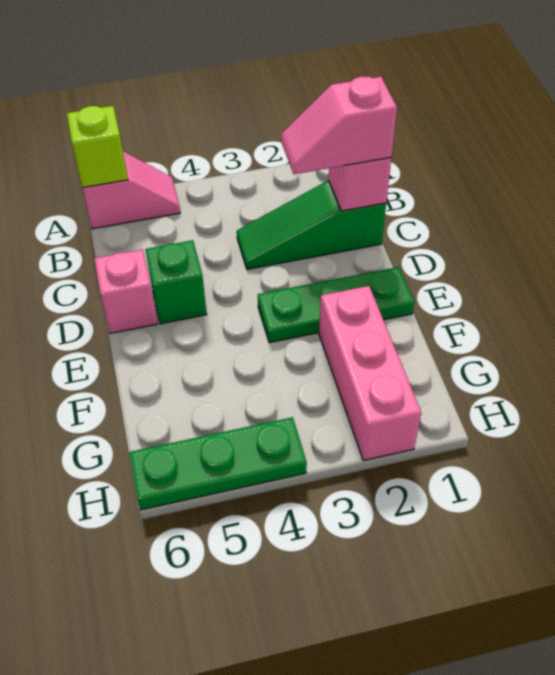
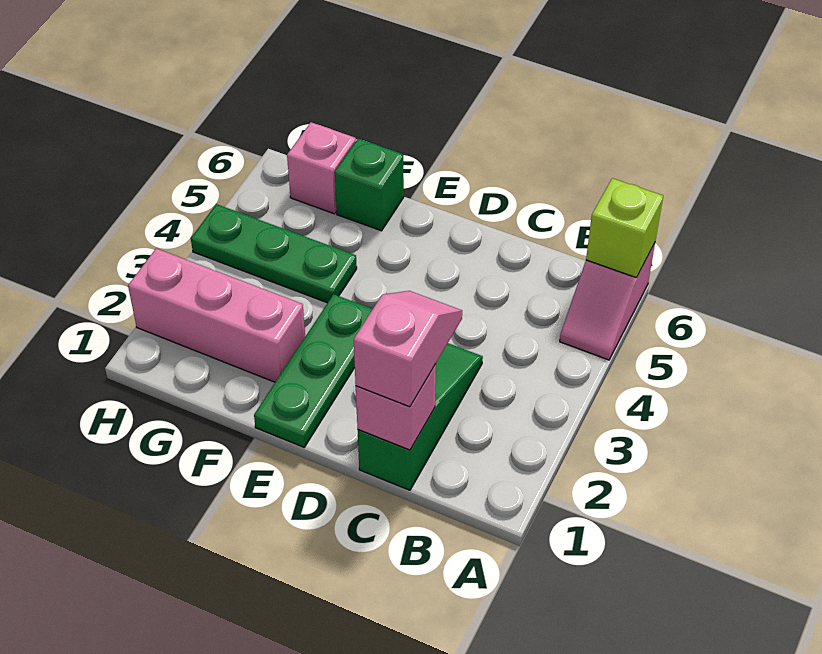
green brick D5 level 1 -> green brick F6 level 1
pink brick D6 level 1 -> pink brick G6 level 1
green plate H4:H6 level 1 -> green plate F4:H4 level 1

